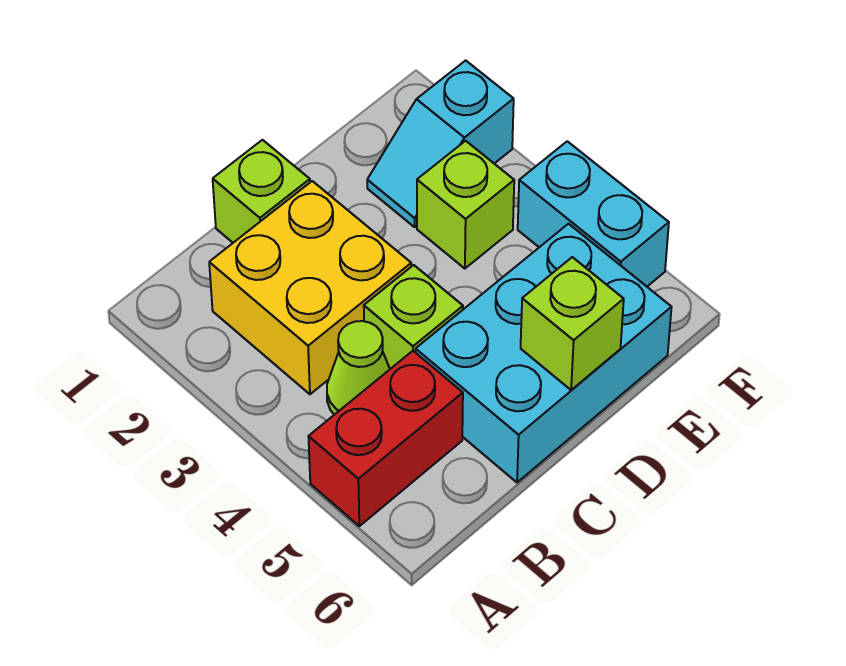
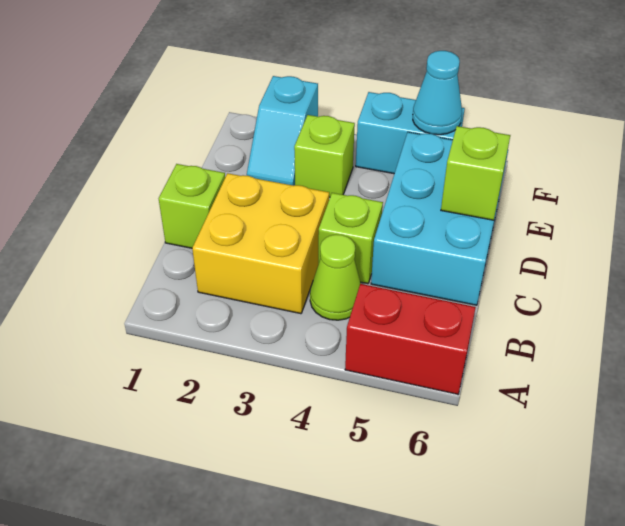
red brick A5:B5 level 1 -> red brick A5:A6 level 1
none -> cyan cone F5 level 2

